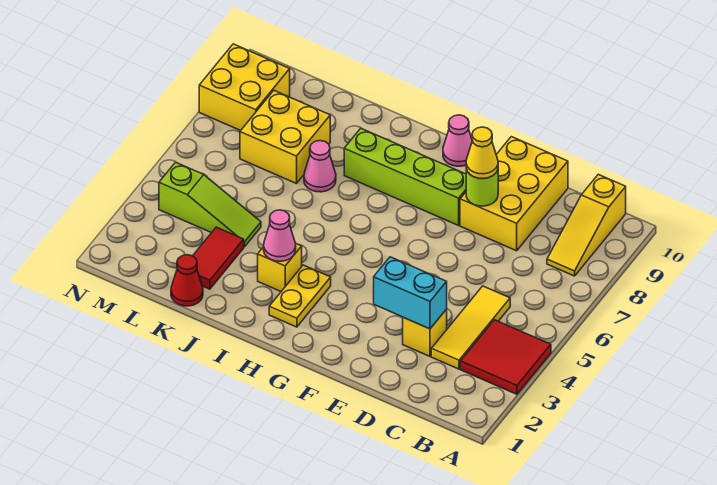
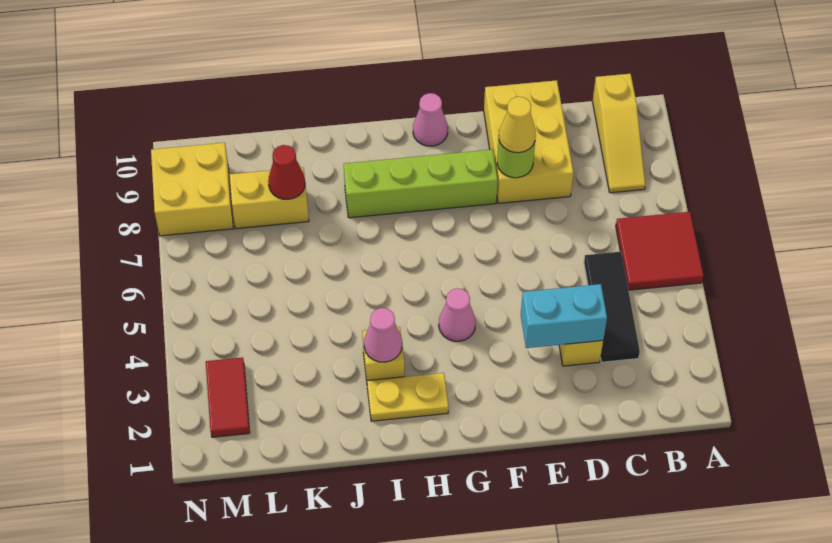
red tile A3:B4 level 1 -> red tile A5:B6 level 1
yellow tile C3:C5 level 1 -> black tile C3:C5 level 1
yellow plate H2:H3 level 1 -> yellow plate H2:I2 level 1
pink cone J7 level 1 -> pink cone G4 level 1
red cone K1 level 1 -> red cone K8 level 2
red tile K2:K3 level 1 -> red tile M2:M3 level 1
lime slope K4:M4 level 1 top M -> none
yellow brick K7:L8 level 1 -> yellow brick K8:L8 level 1

